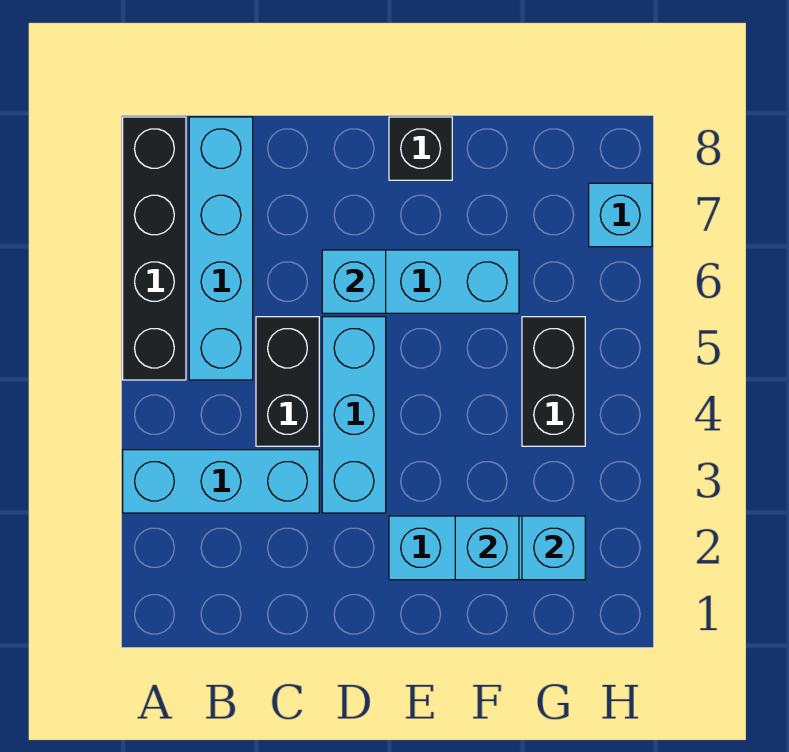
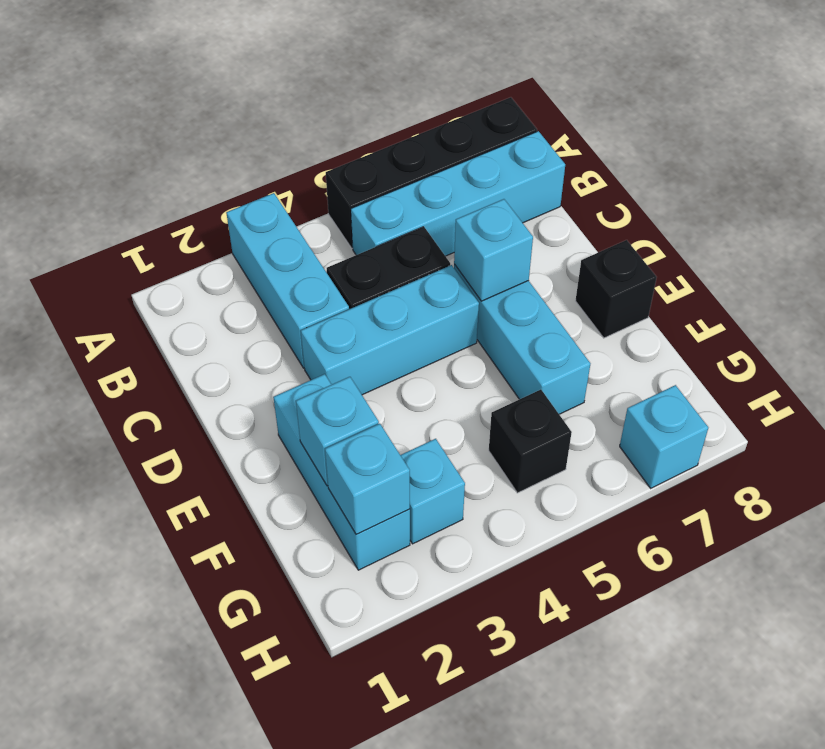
none -> cyan brick G3 level 1
black brick G4:G5 level 1 -> black brick G5 level 1

